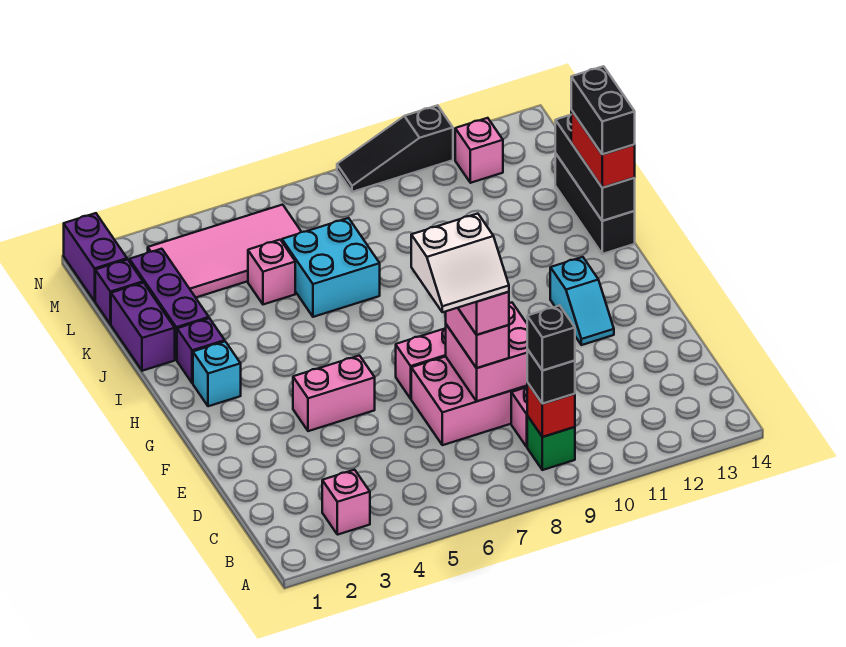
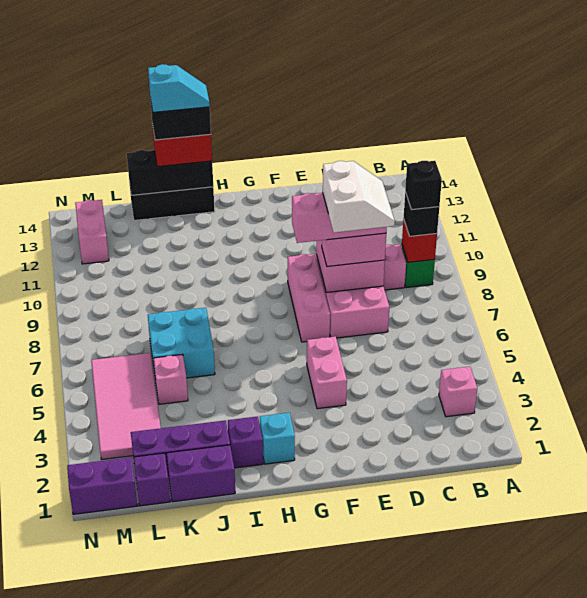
cyan slope F12:G12 level 1 top G -> cyan slope I14:J14 level 5 top J
pink brick M12 level 1 -> pink brick M12:M13 level 1
black slope N9:N11 level 1 top 11 -> none

